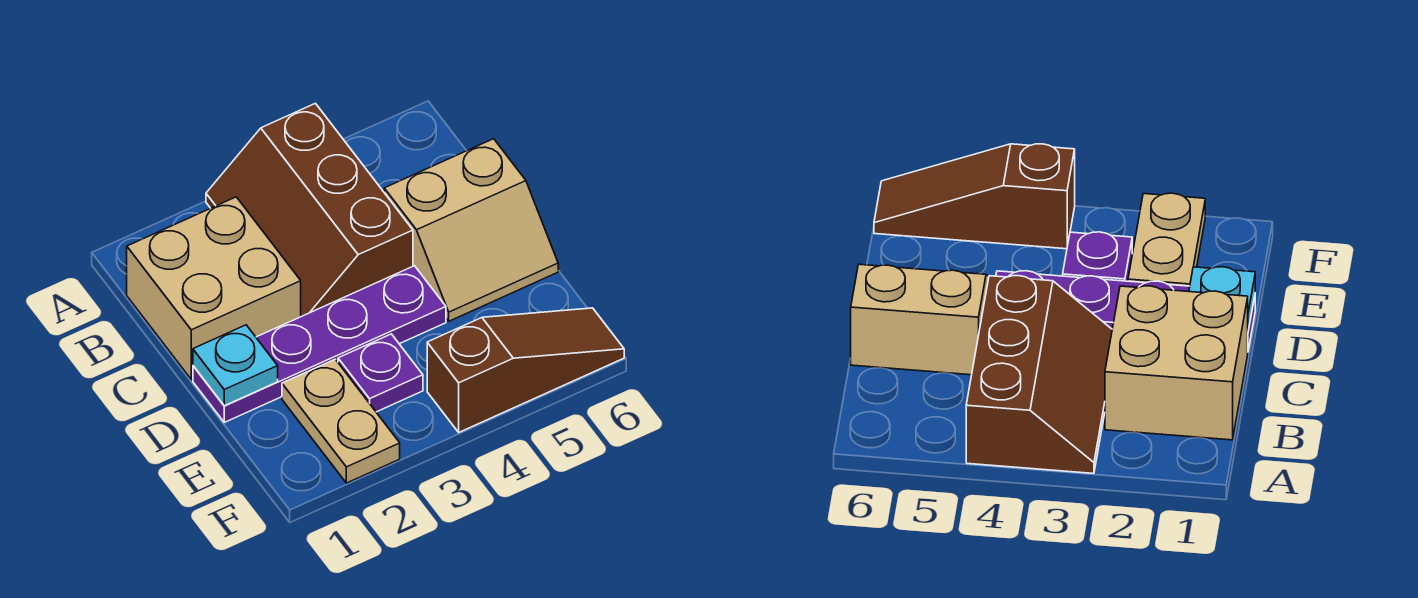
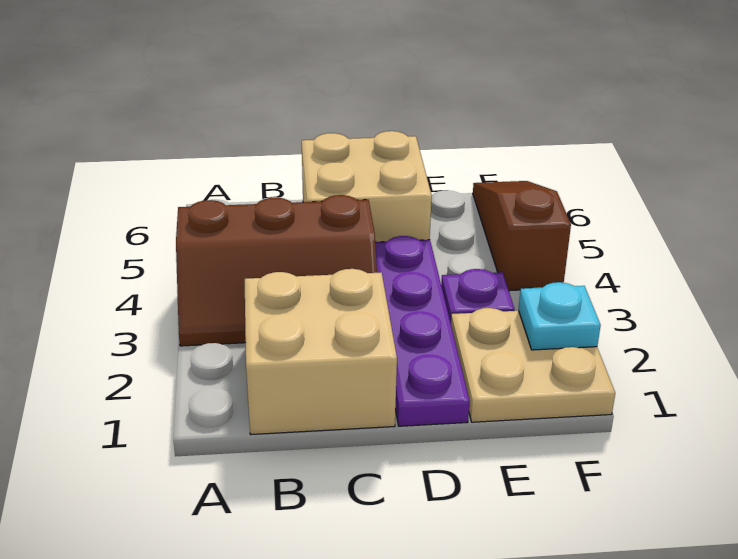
tan slope C5:D6 level 1 top C -> tan brick C5:D6 level 1
cyan plate D1 level 2 -> cyan plate F2 level 2
tan plate E2:F2 level 1 -> tan plate E1:F2 level 1

